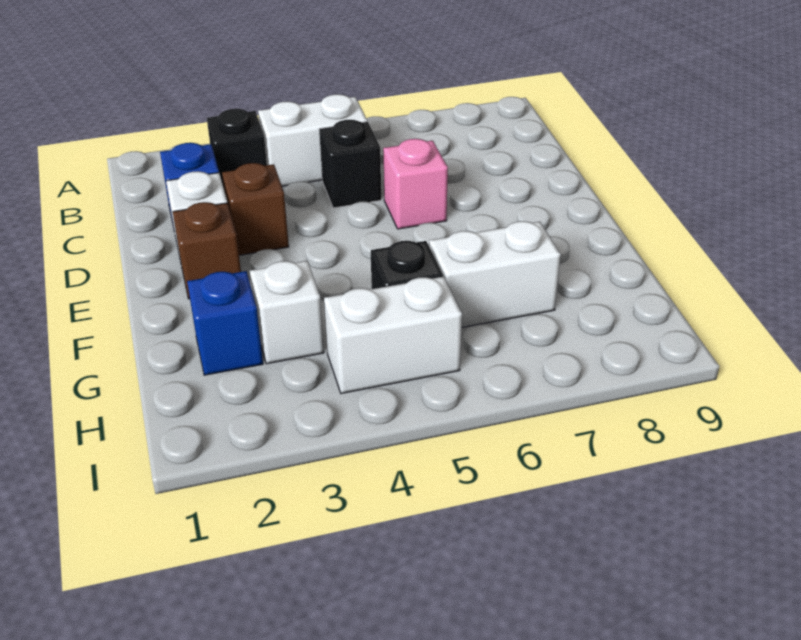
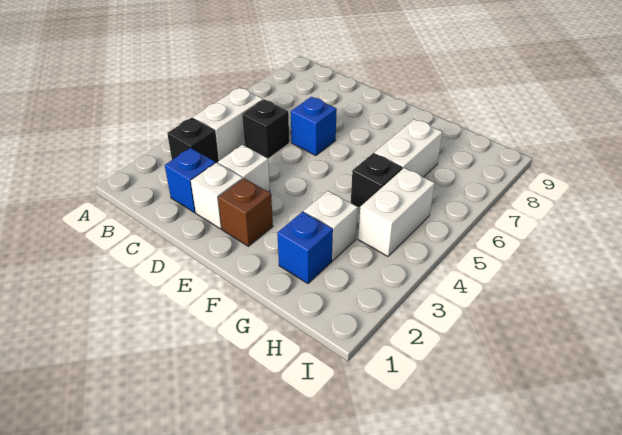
brown brick D3 level 1 -> white brick D3 level 1
pink brick D6 level 1 -> blue brick D6 level 1

